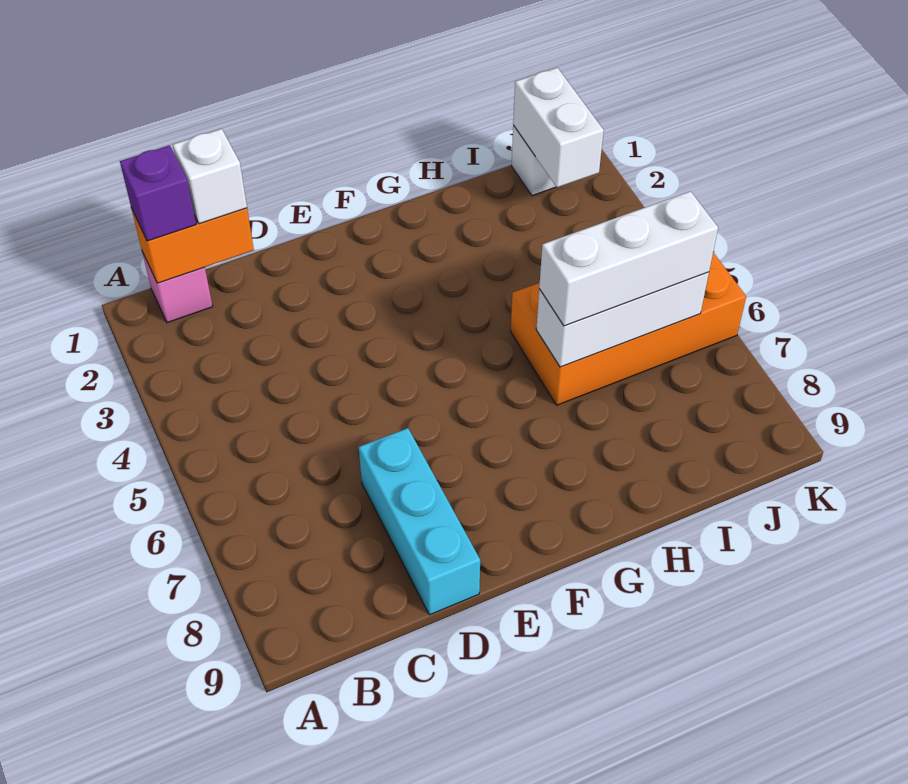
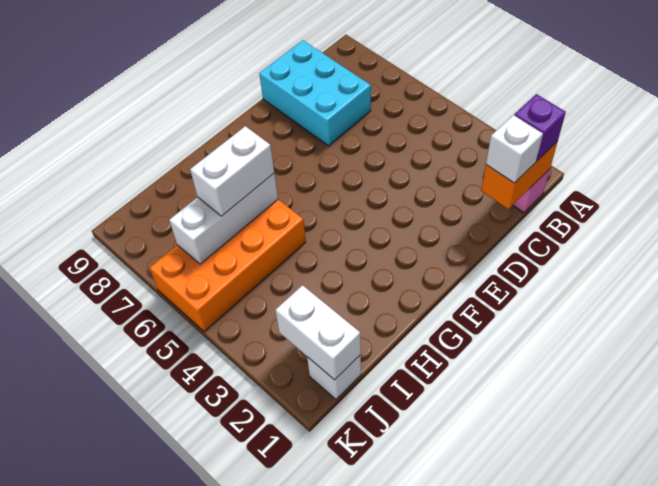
cyan brick D7:D9 level 1 -> cyan brick C7:D9 level 1
white brick H6:J6 level 3 -> white brick H6:I6 level 3

